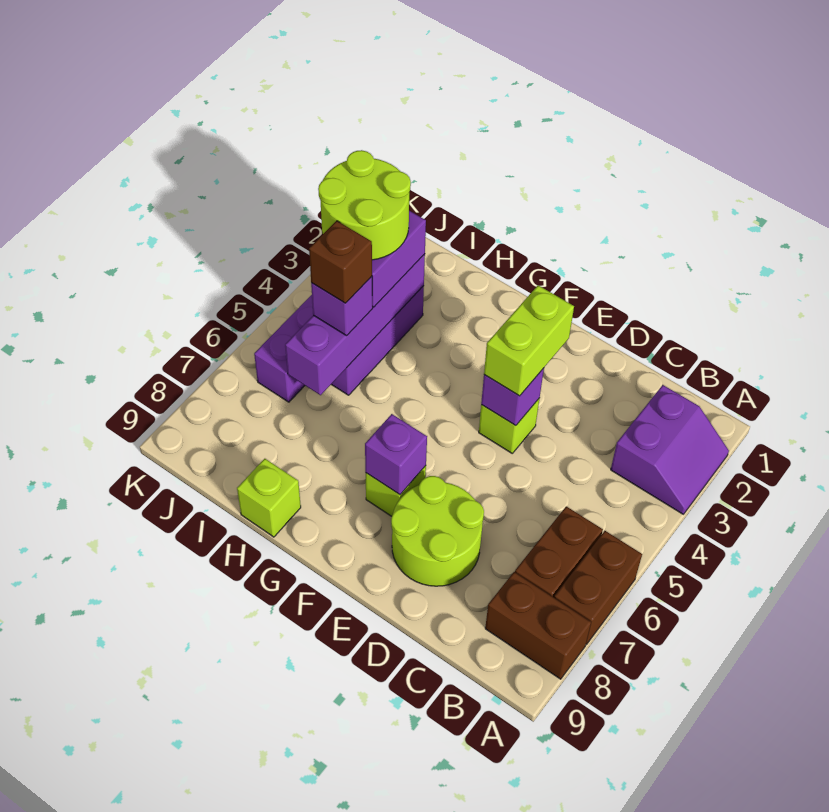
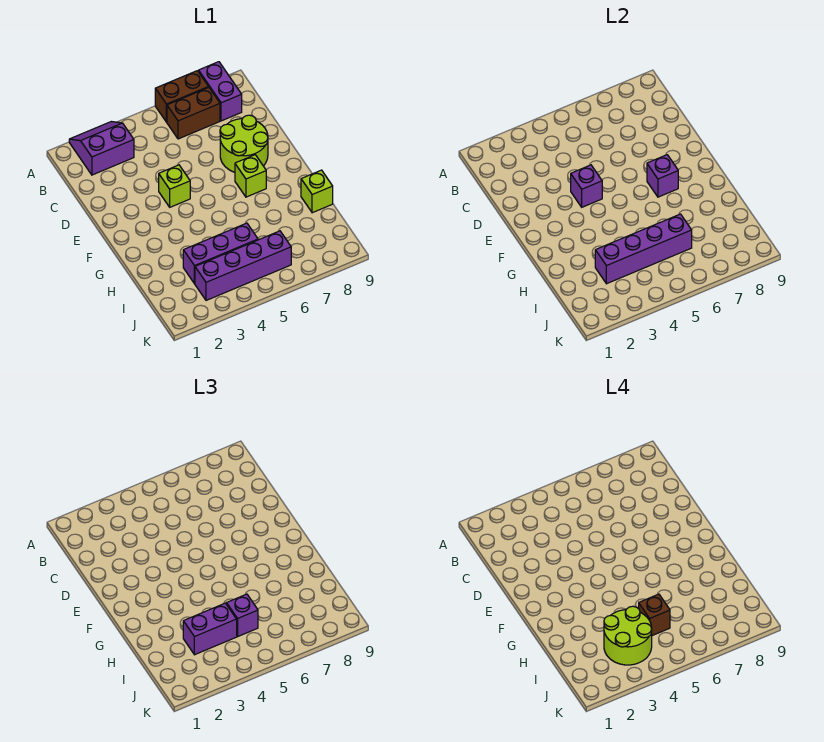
brown brick A8:B8 level 1 -> purple brick A8:B8 level 1
lime brick E3:E4 level 3 -> none

